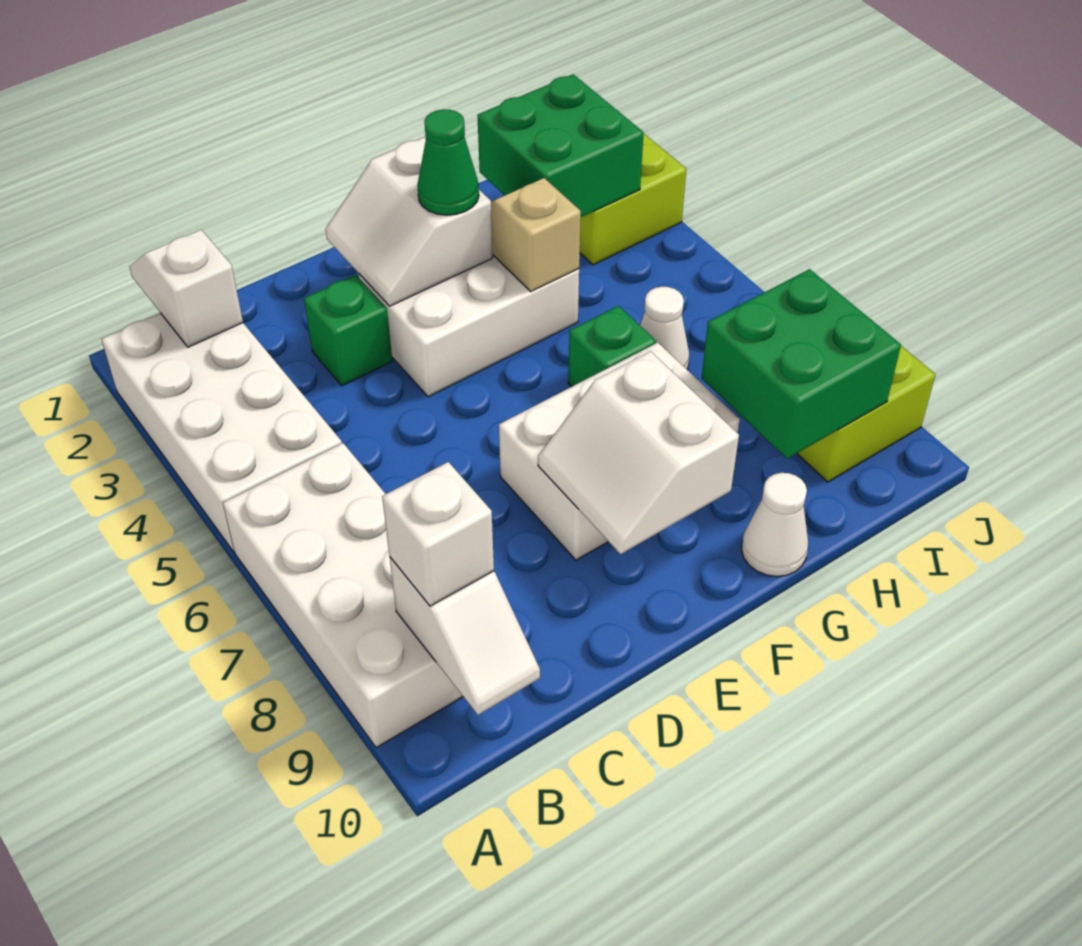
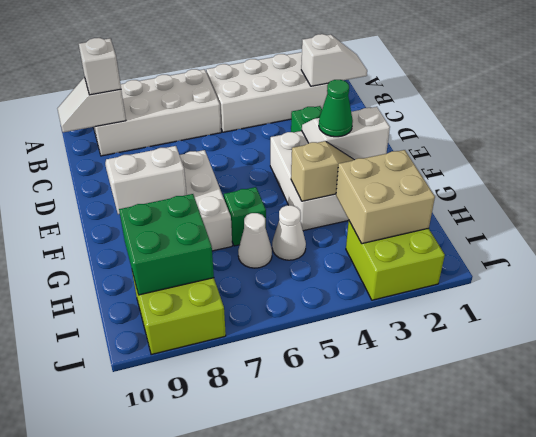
white cone G10 level 1 -> white cone H5 level 1
green brick H2:I3 level 2 -> tan brick H2:I3 level 2

